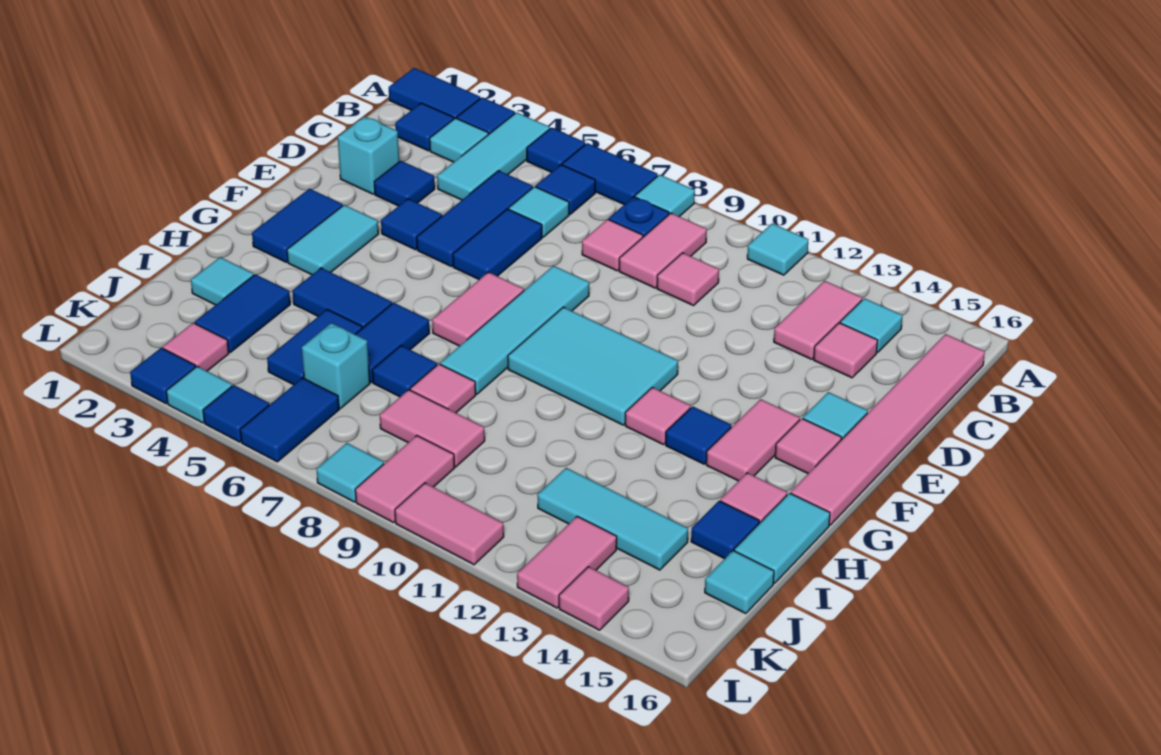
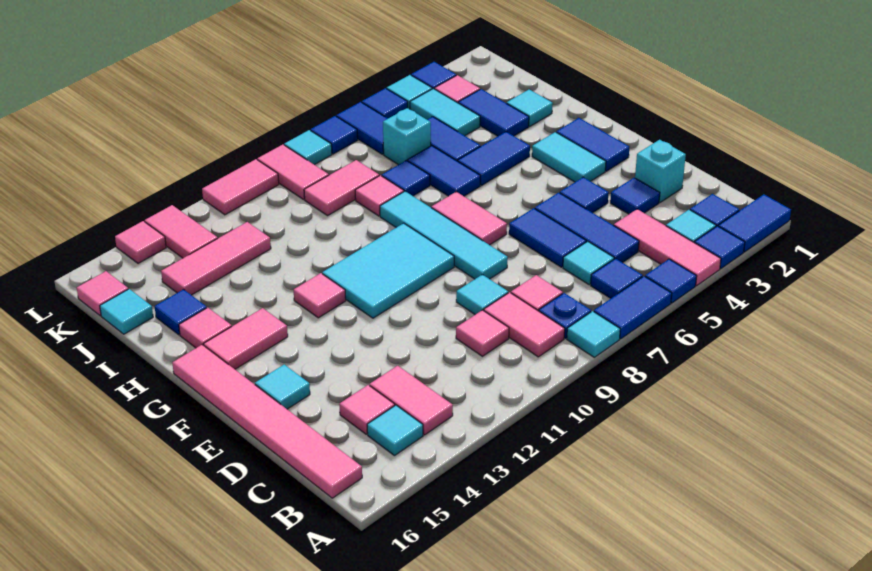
cyan tile A4:C4 level 1 -> pink tile A4:C4 level 1
cyan tile A11 level 1 -> cyan tile D9 level 1
pink tile F14:G14 level 1 -> pink tile G14:G15 level 1
pink tile F15 level 1 -> pink tile K16 level 1
blue tile G13 level 1 -> blue tile L7 level 1
cyan tile H16:I16 level 1 -> cyan tile J4:K4 level 1
cyan tile J12:J14 level 1 -> pink tile J12:J14 level 1

